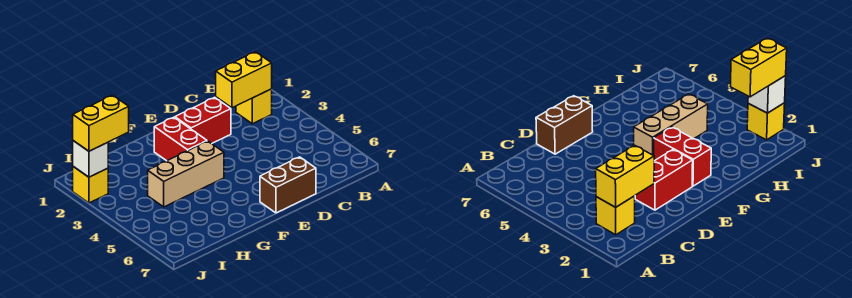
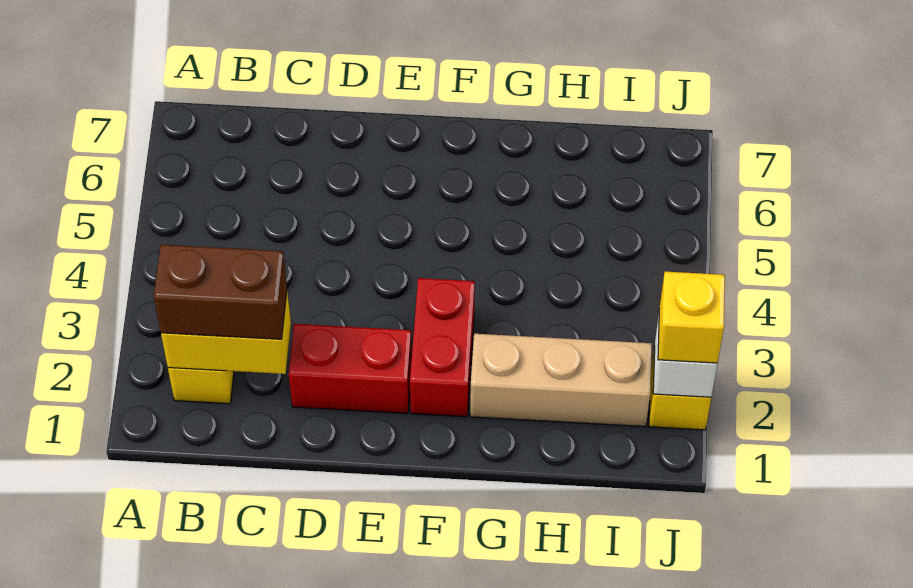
brown brick D7:E7 level 1 -> brown brick B2:C2 level 3
tan brick F4:H4 level 1 -> tan brick G2:I2 level 1
yellow brick I2:J2 level 3 -> yellow brick J2 level 3

